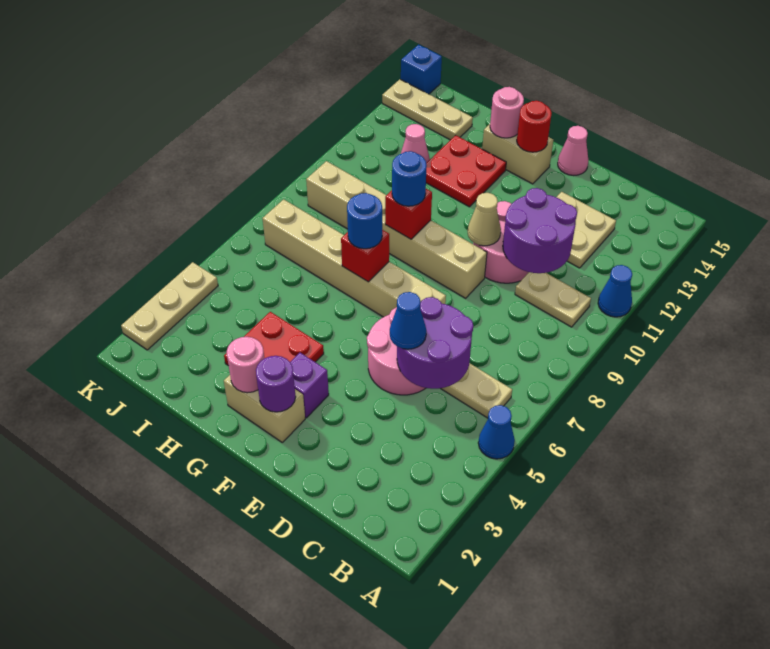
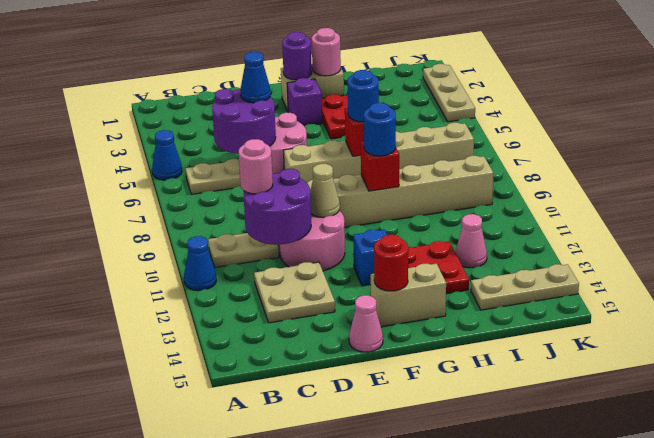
pink round brick G14 level 2 -> pink round brick C10 level 3
blue brick K15 level 1 -> blue brick F12 level 1

